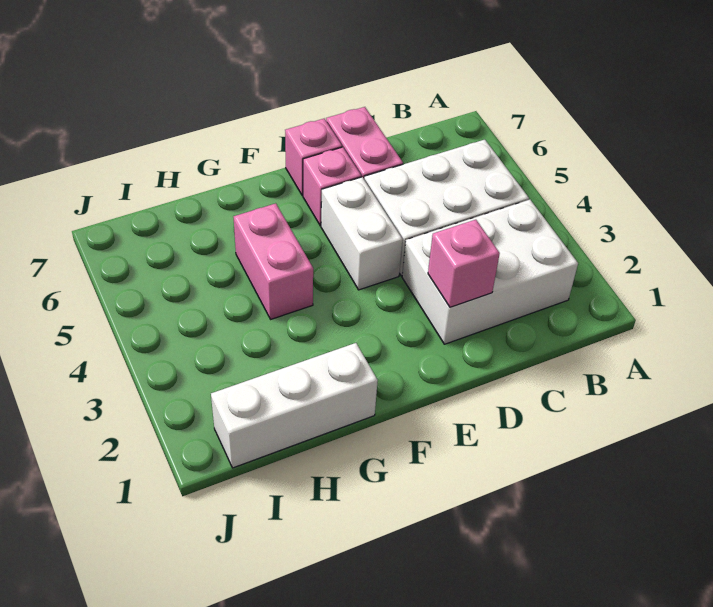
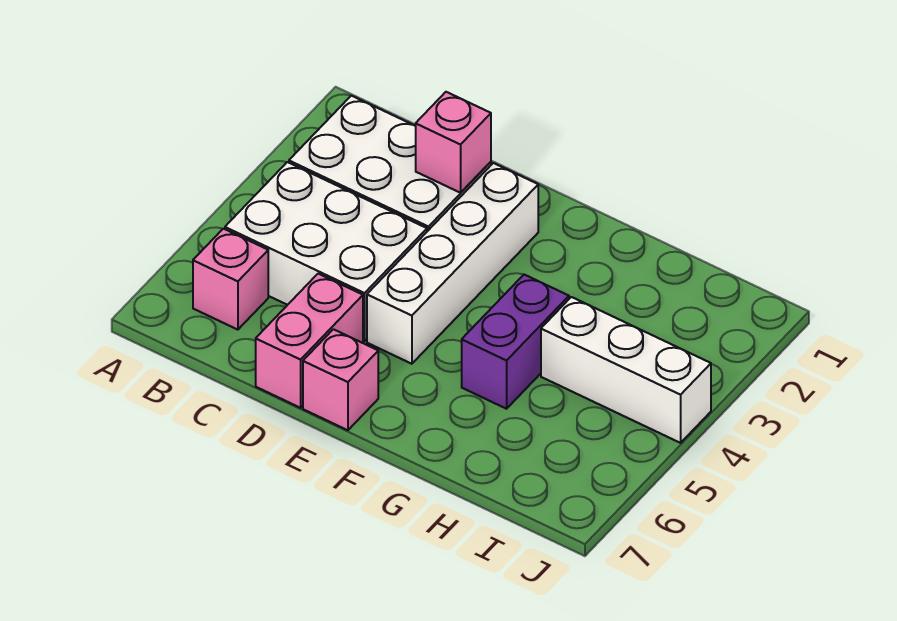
white brick E4:E5 level 1 -> white brick E2:E5 level 1
pink brick E6 level 1 -> pink brick B6 level 1
white brick G1:I1 level 1 -> white brick H4:J4 level 1
pink brick G4:G5 level 1 -> purple brick G4:G5 level 1

